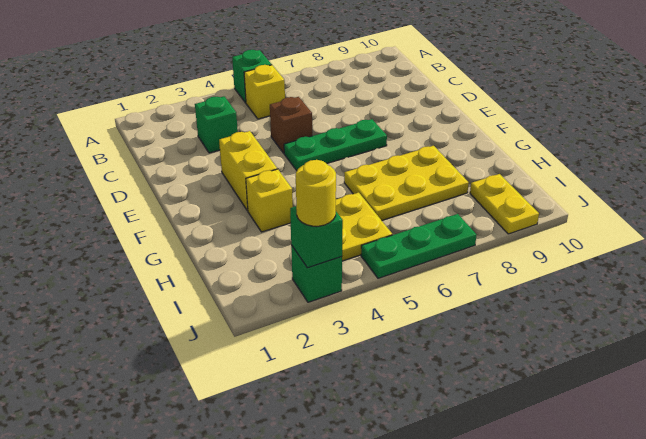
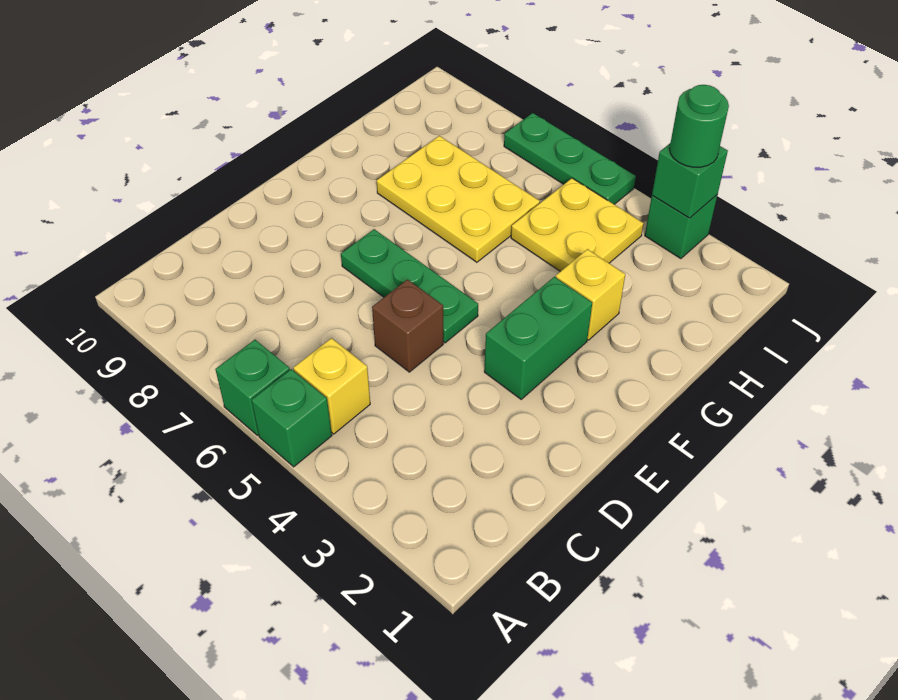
green brick C3 level 1 -> green brick A6 level 1
yellow brick E3:F3 level 1 -> green brick E3:F3 level 1
yellow plate I9:J9 level 1 -> none
yellow round brick J3 level 3 -> green round brick J3 level 3

